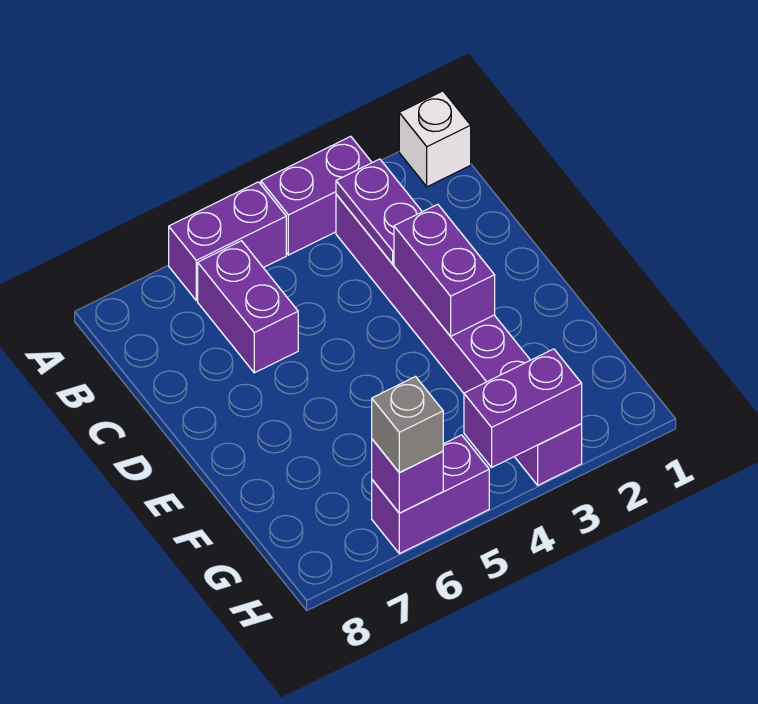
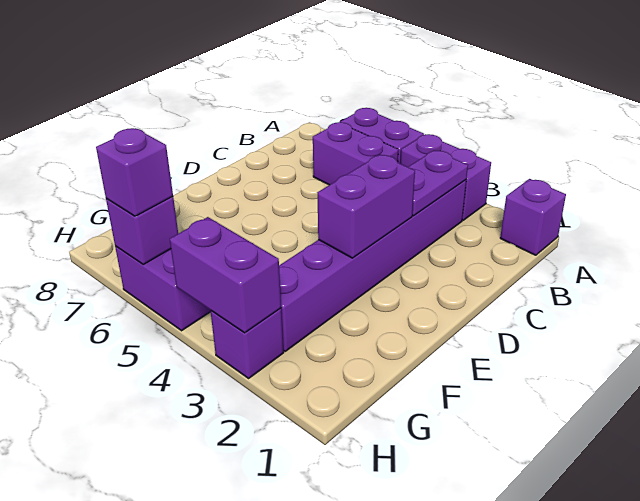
white brick A1 level 1 -> purple brick A1 level 1
purple brick B6:C6 level 1 -> purple brick B5:B6 level 1
grey brick H6 level 3 -> purple brick H6 level 3

